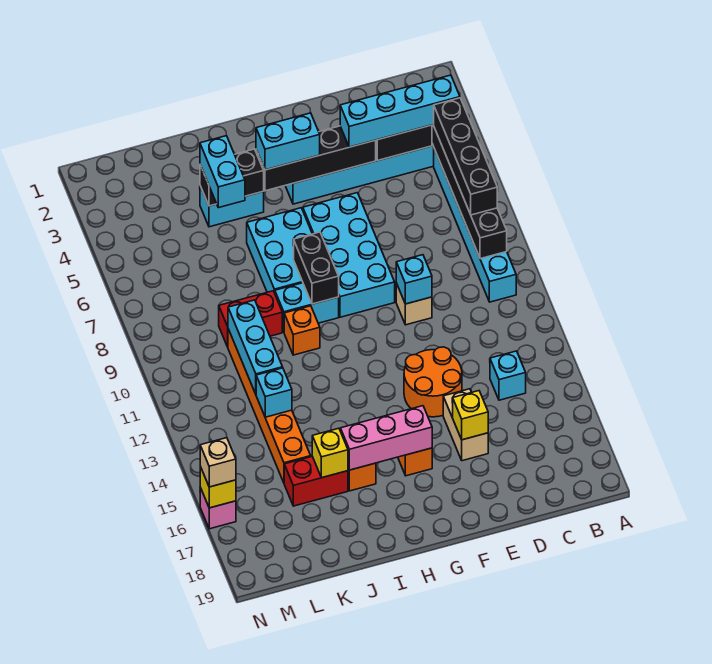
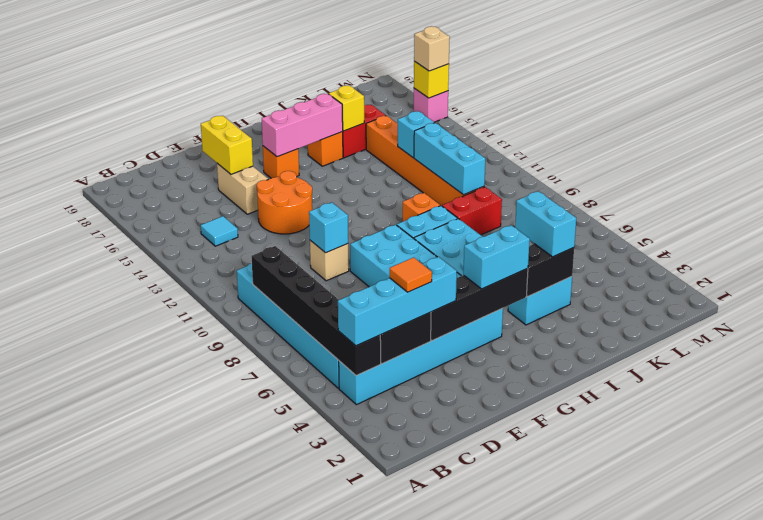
black brick B5:B8 level 3 -> none
cyan brick C14 level 1 -> cyan tile C14 level 1
none -> orange tile D4 level 4
yellow brick E16 level 2 -> yellow brick E16:E17 level 2
black brick H8:H9 level 2 -> none

